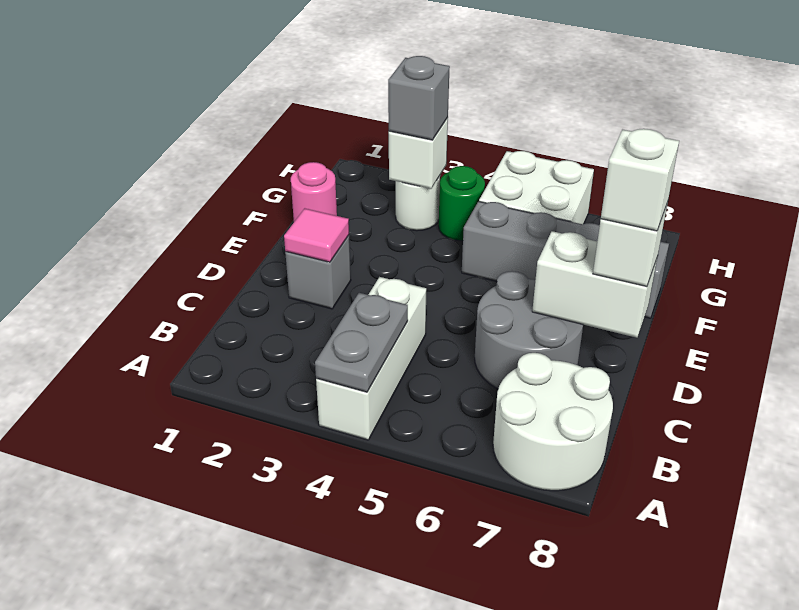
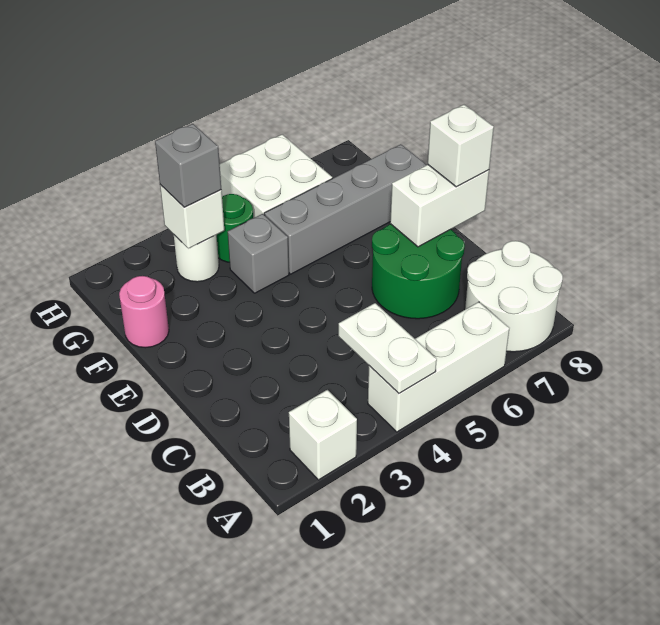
white brick A4:C4 level 1 -> white brick A4:A6 level 1
grey plate A4:B4 level 2 -> white plate A4:B4 level 2
grey round brick C6:D7 level 1 -> green round brick C6:D7 level 1
grey brick D2 level 1 -> grey brick F4 level 1
pink tile D2 level 2 -> none
white brick D8 level 4 -> white brick A2 level 1

